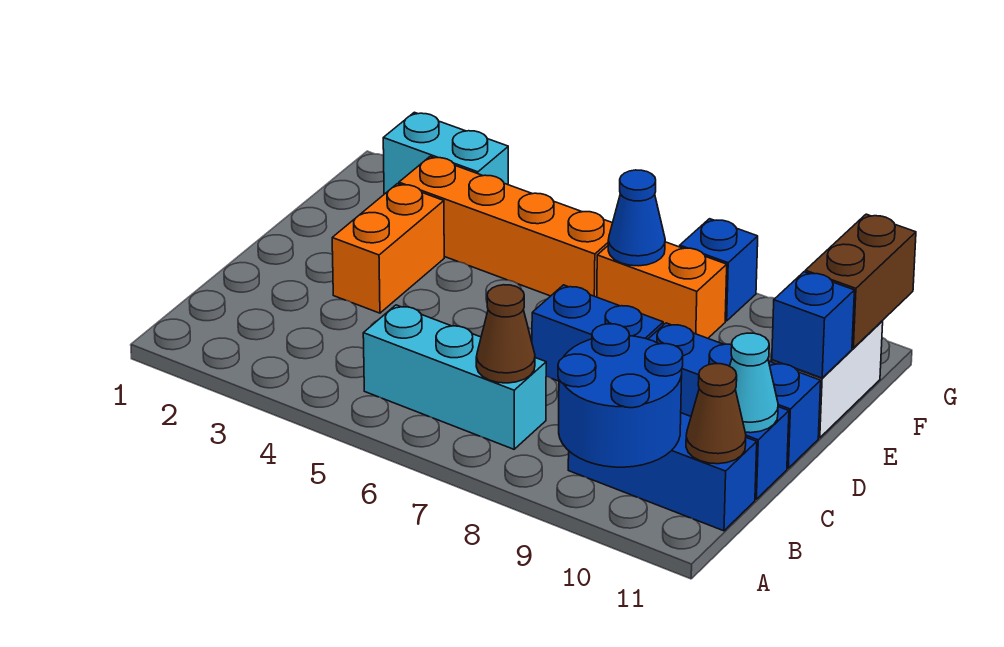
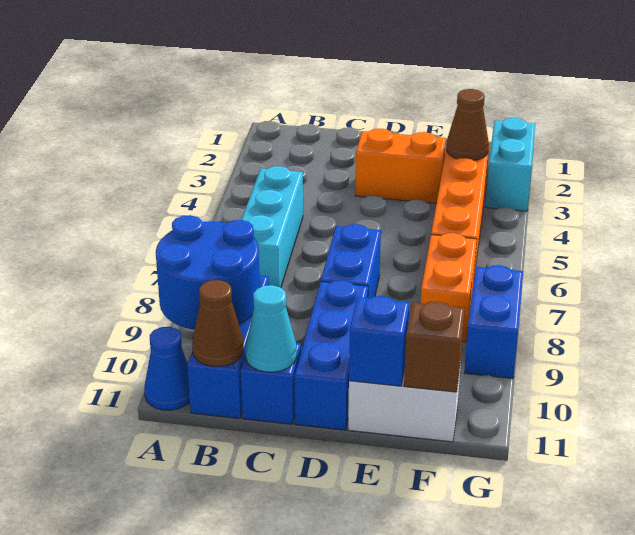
brown cone B7 level 2 -> brown cone F3 level 2
blue cone F7 level 2 -> blue cone A11 level 1
brown brick F11:G11 level 2 -> brown brick F11 level 2
blue brick G8 level 1 -> blue brick G8:G9 level 1

